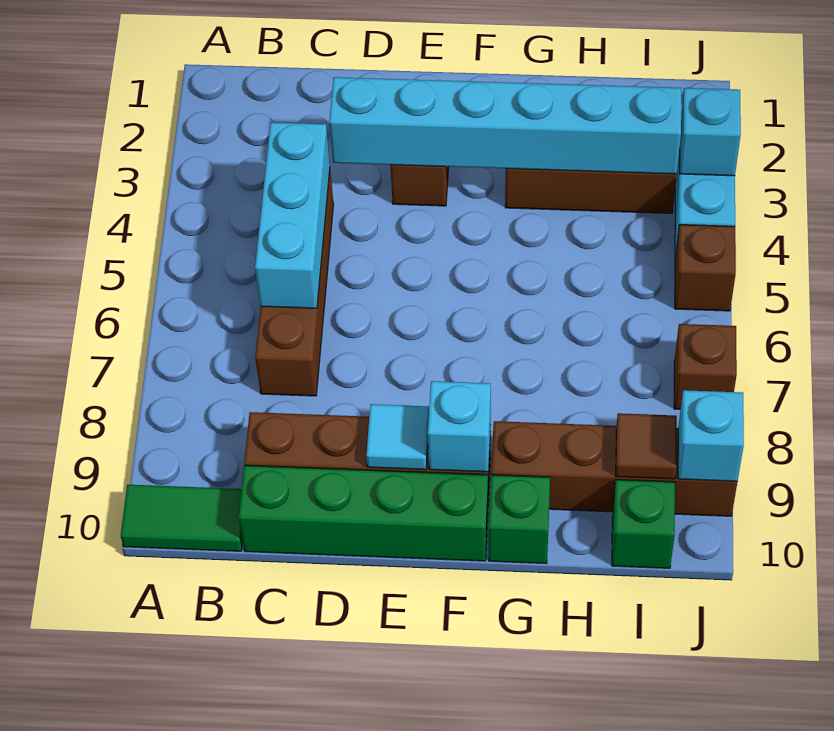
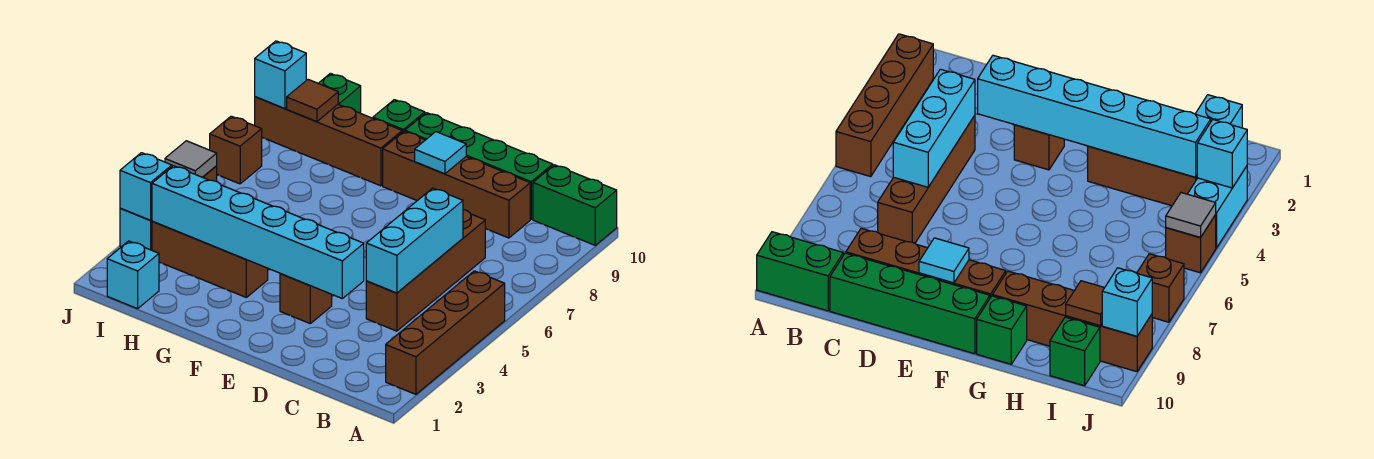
none -> brown brick A2:A5 level 1
green tile A10:B10 level 1 -> green brick A10:B10 level 1
cyan brick F9 level 2 -> cyan brick I1 level 1
none -> grey tile J5 level 2

